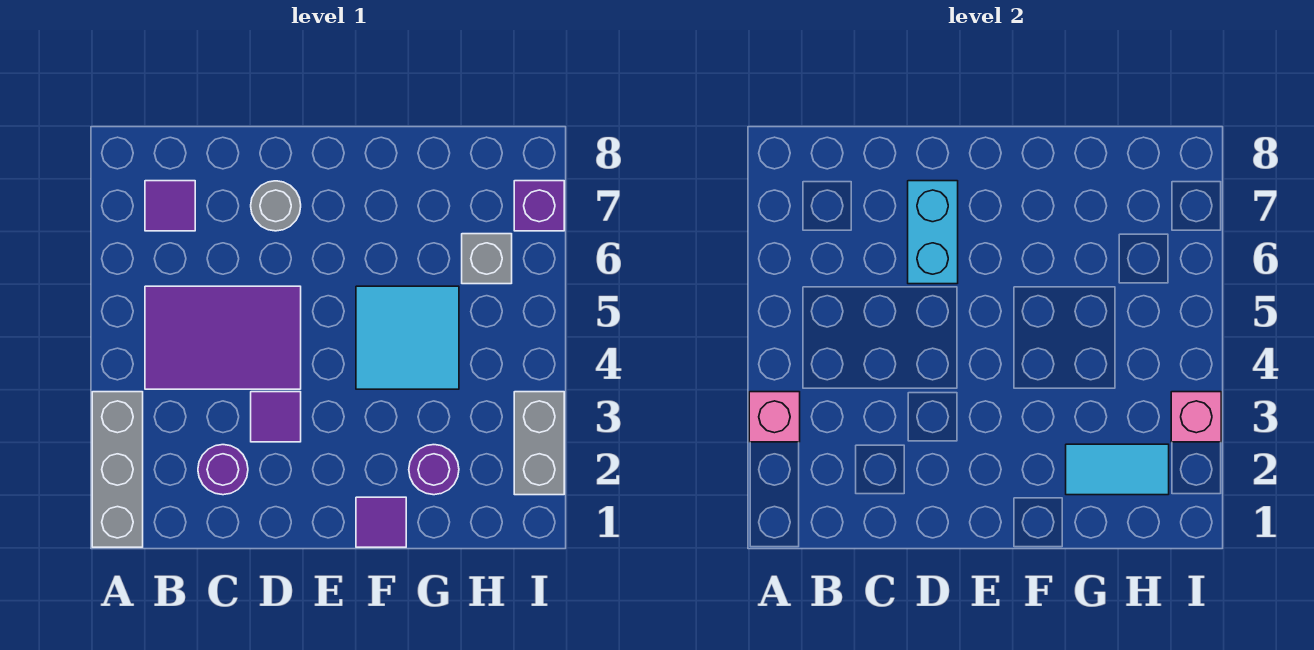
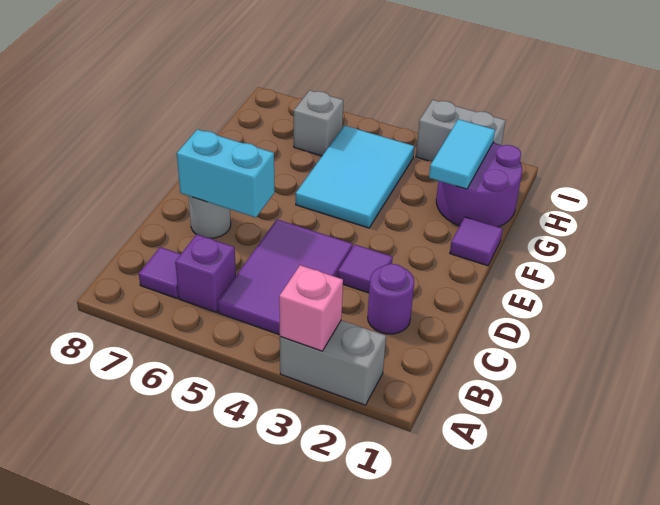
grey brick A1:A3 level 1 -> grey brick A2:A3 level 1
cyan tile F4:G5 level 1 -> cyan tile F4:H5 level 1
purple round brick G2 level 1 -> purple round brick G1:H2 level 1
pink brick I3 level 2 -> none
purple brick I7 level 1 -> purple brick B6 level 1

